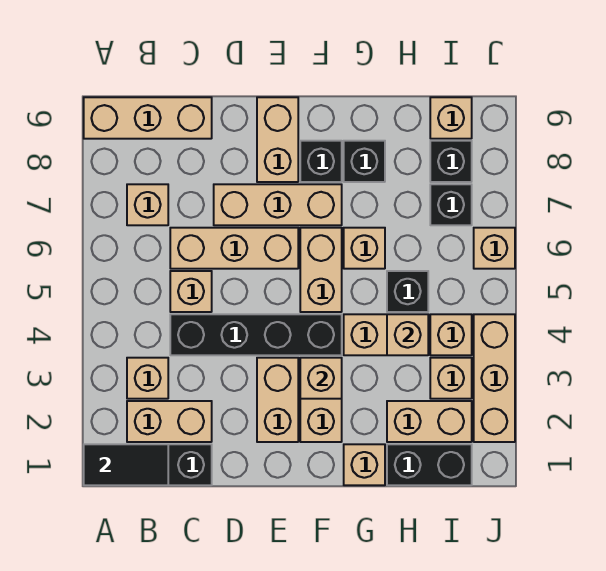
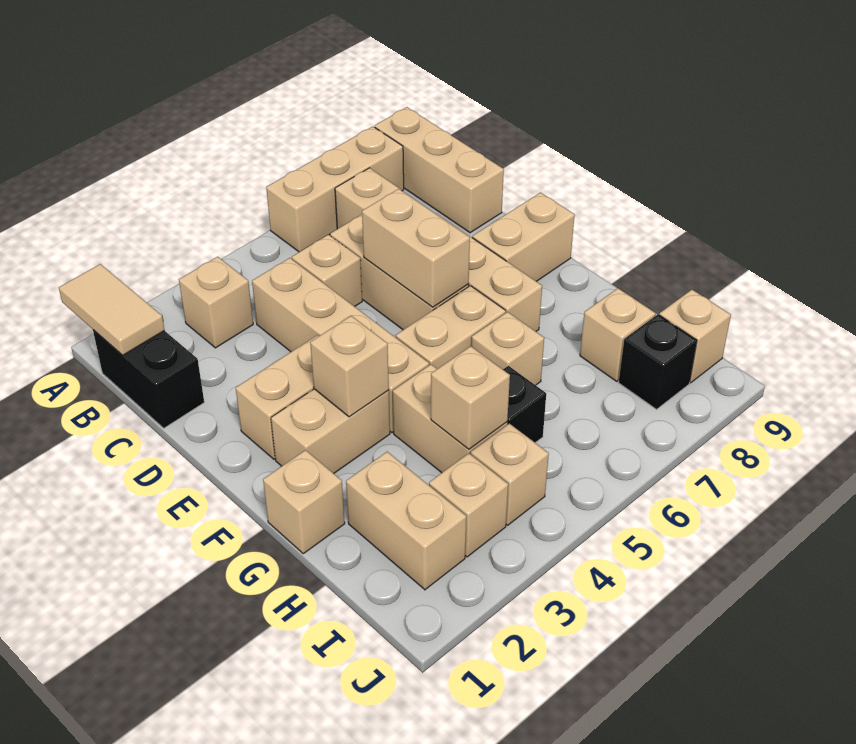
black tile A1:B1 level 2 -> tan tile A1:B1 level 2
tan brick B2:C2 level 1 -> tan brick D6:E6 level 2
black brick C4:F4 level 1 -> tan brick C4:F4 level 1
black brick F8 level 1 -> none
black brick G8 level 1 -> none
black brick H1:I1 level 1 -> none
black brick I7 level 1 -> none
tan brick J2:J4 level 1 -> tan brick A6:A8 level 1
tan brick J6 level 1 -> tan brick H8 level 1

